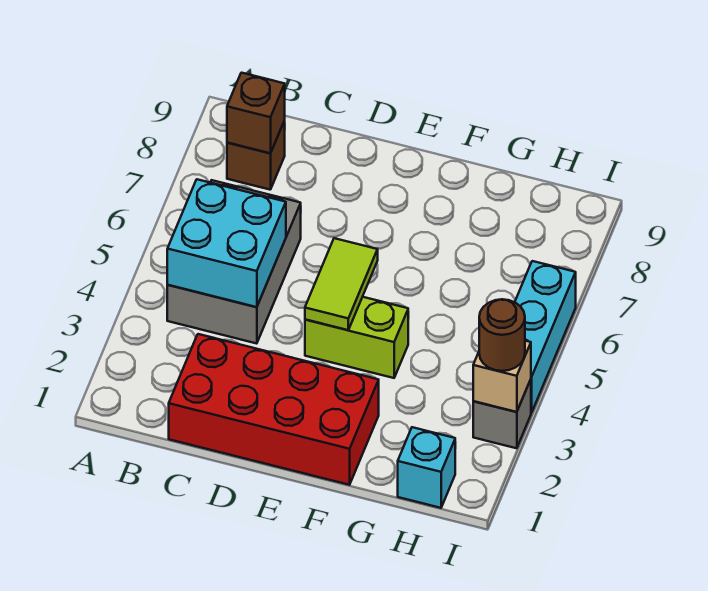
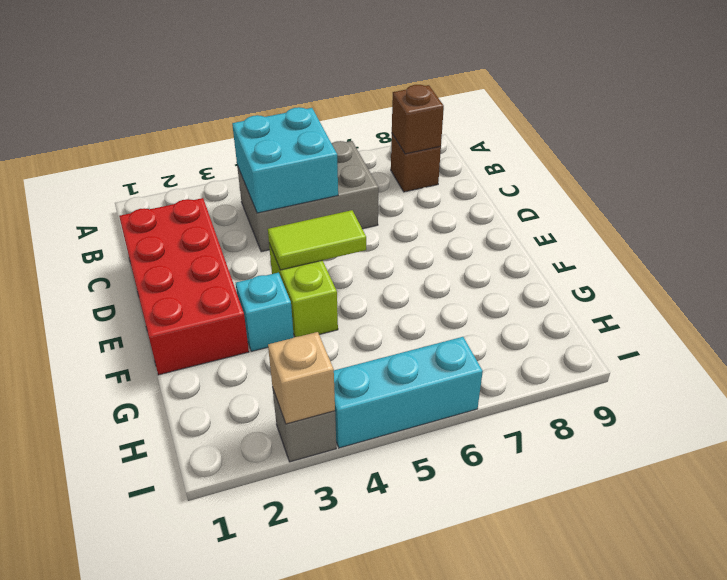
cyan brick H1 level 1 -> cyan brick F3 level 1
brown round brick I3 level 3 -> none

